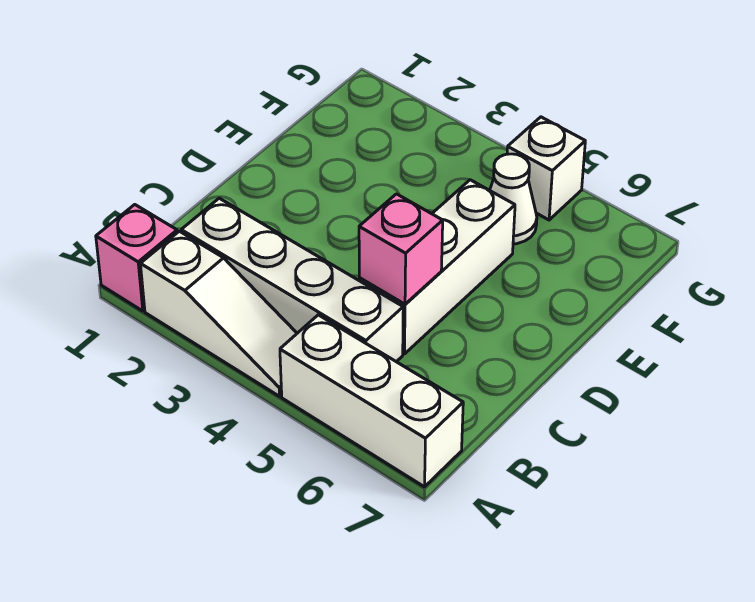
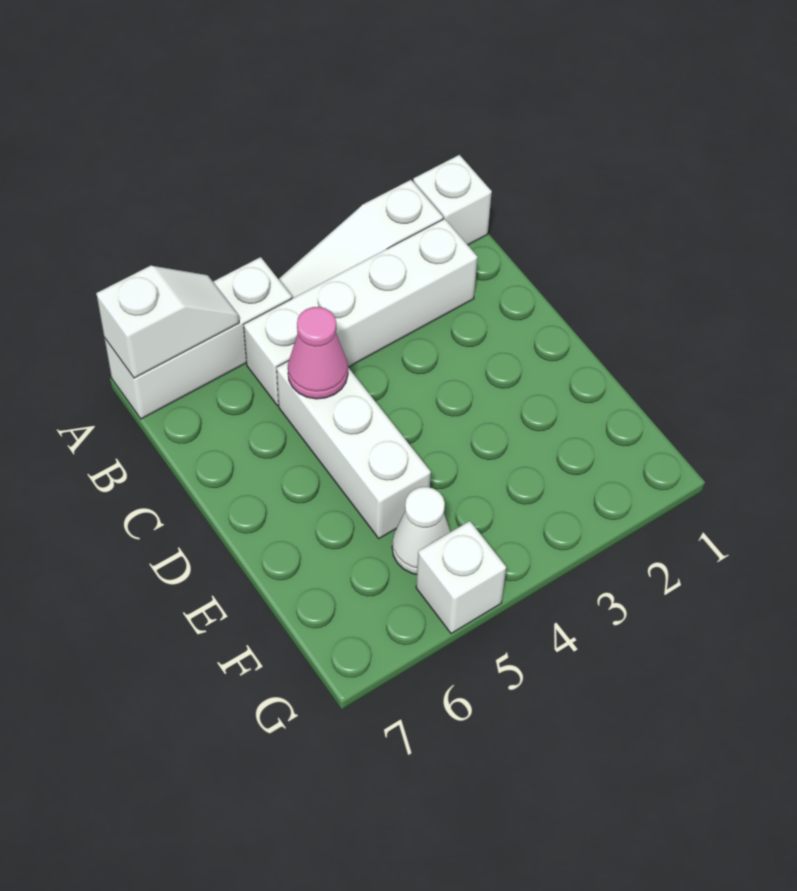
pink brick A1 level 1 -> white brick A1 level 1
none -> white slope A6:A7 level 2 top 7
pink brick C5 level 2 -> pink cone C5 level 2

